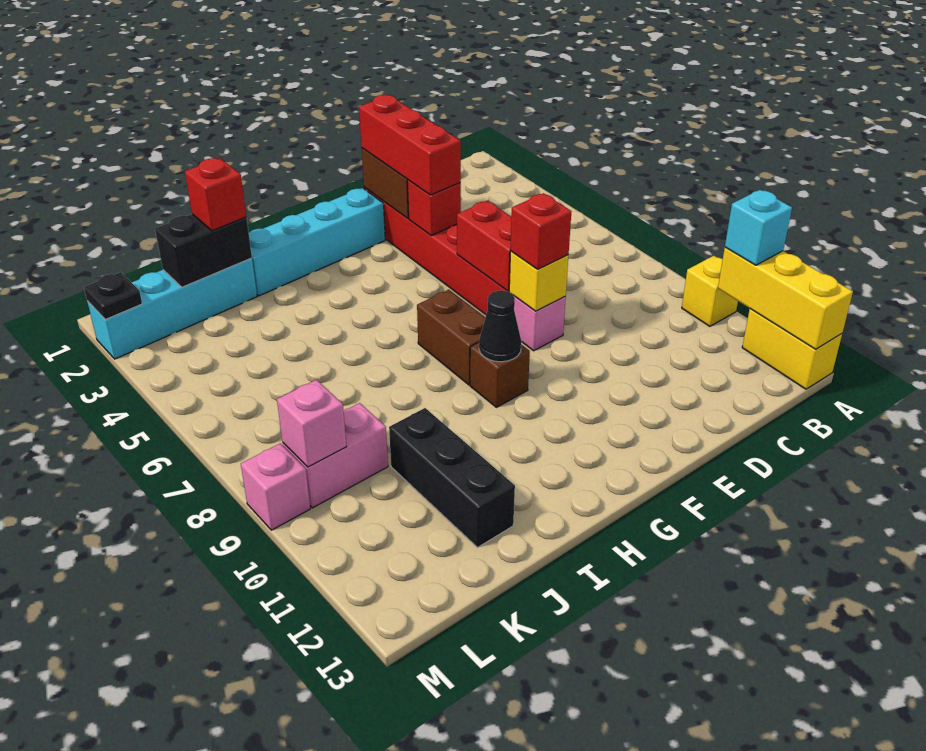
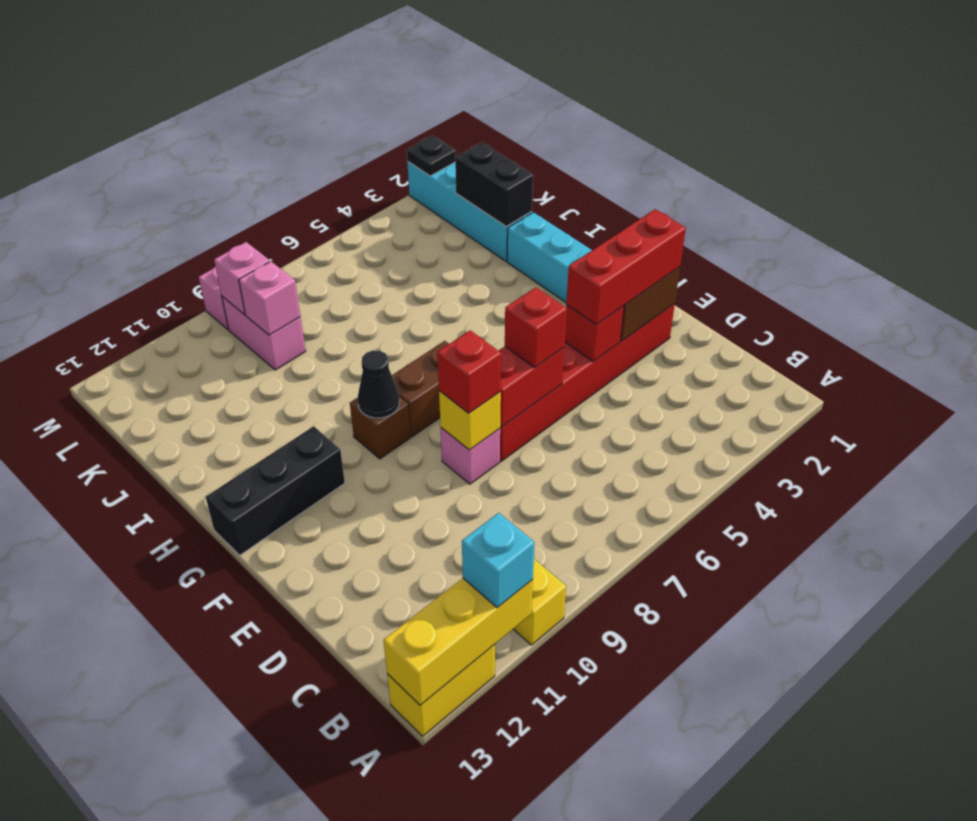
red brick J2 level 3 -> red brick E6 level 3
black brick J10:J12 level 1 -> black brick G11:G13 level 1
none -> pink brick K9 level 2

